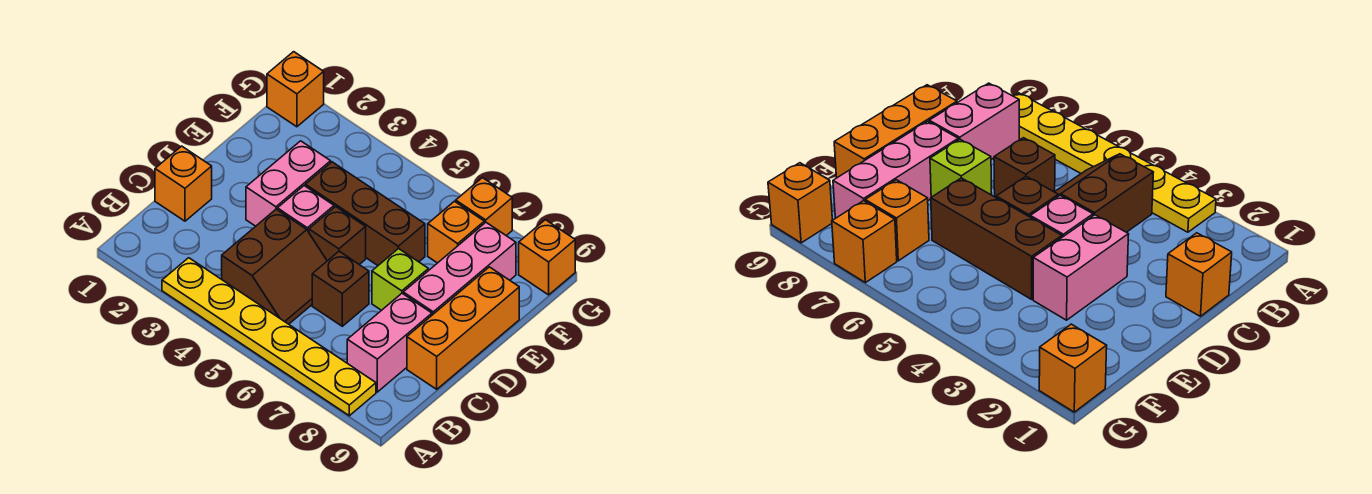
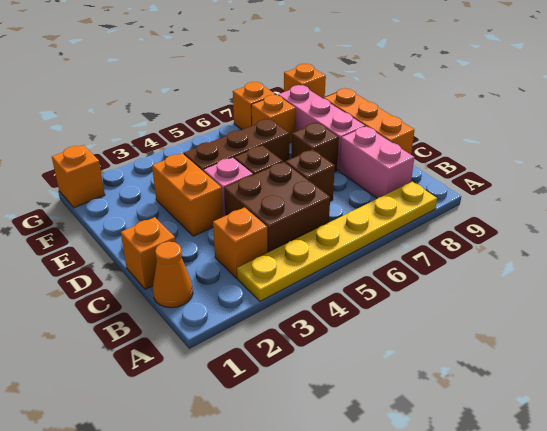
none -> orange cone B1 level 1
none -> orange brick B3 level 1
brown slope B4:C5 level 1 top 4 -> brown brick B4:C5 level 1
pink brick D3:E3 level 1 -> orange brick D3:E3 level 1
lime brick D7 level 1 -> brown brick D7 level 1

